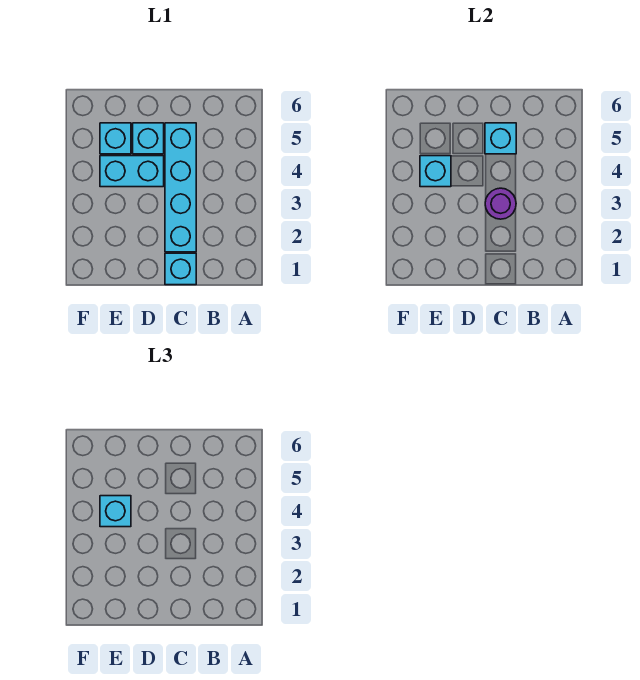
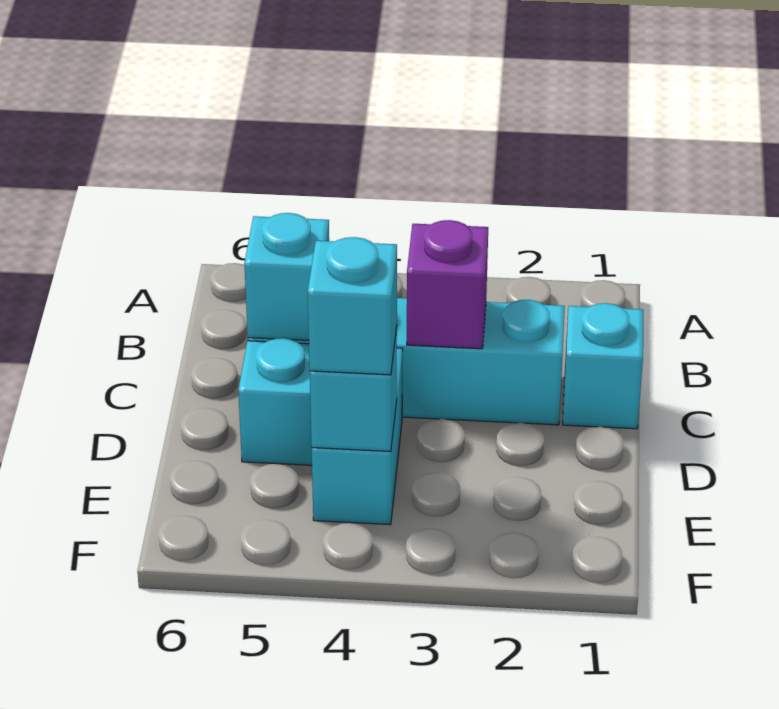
purple round brick C3 level 2 -> purple brick C3 level 2
cyan brick E5 level 1 -> none

